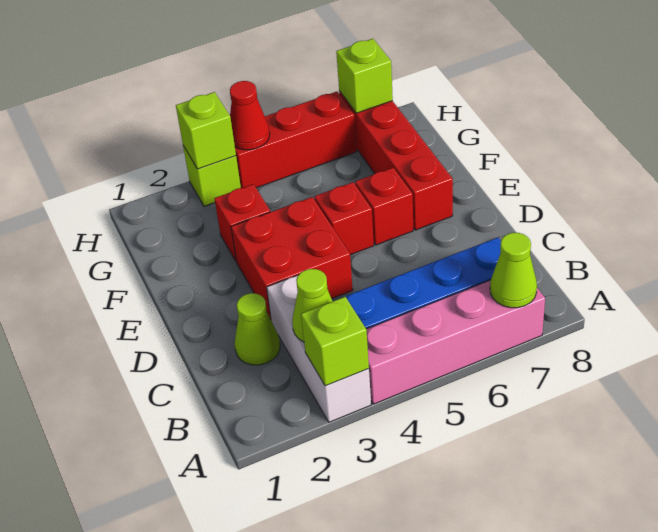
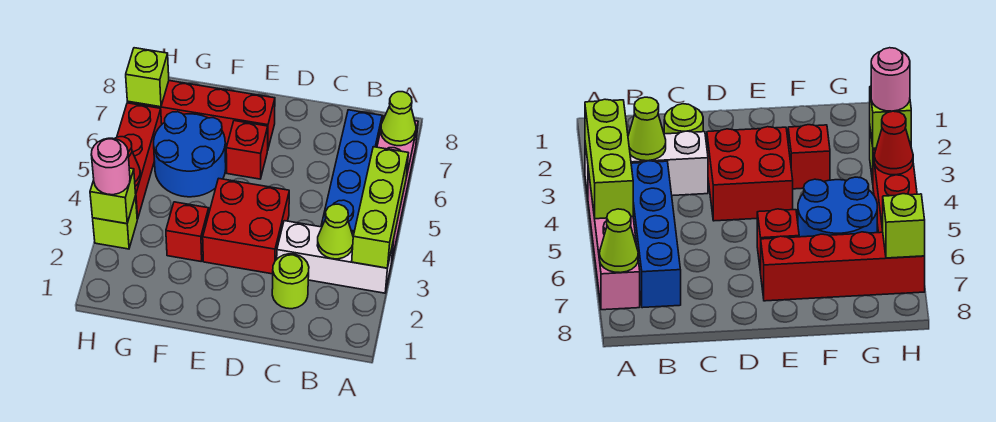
lime brick A3 level 2 -> lime brick A3:A5 level 2
lime cone C2 level 1 -> lime round brick C2 level 1
red brick E5 level 1 -> none
none -> blue round brick F5:G6 level 1
none -> pink round brick H3 level 3

